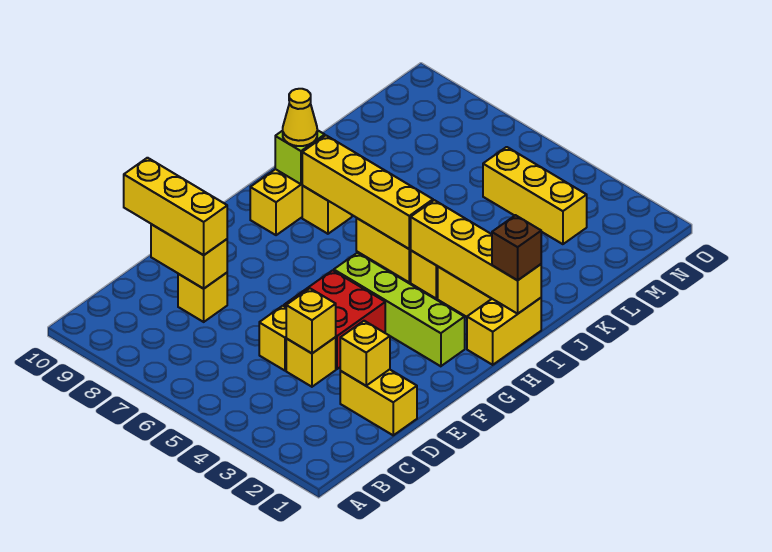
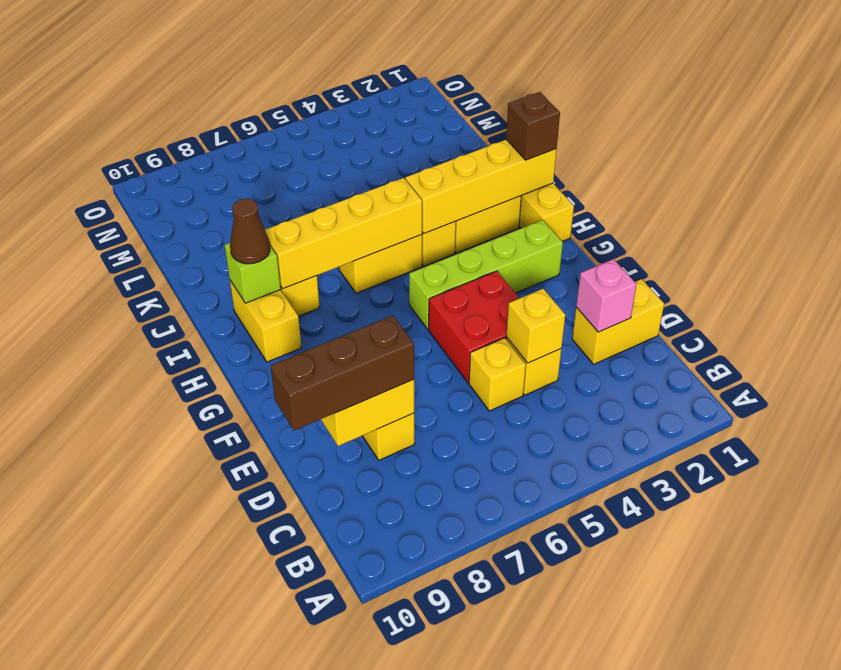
yellow brick D2 level 2 -> pink brick D2 level 2
yellow brick D8:D10 level 3 -> brown brick D8:D10 level 3
yellow cone I9 level 3 -> brown cone I9 level 3
yellow brick M3:M5 level 1 -> none

